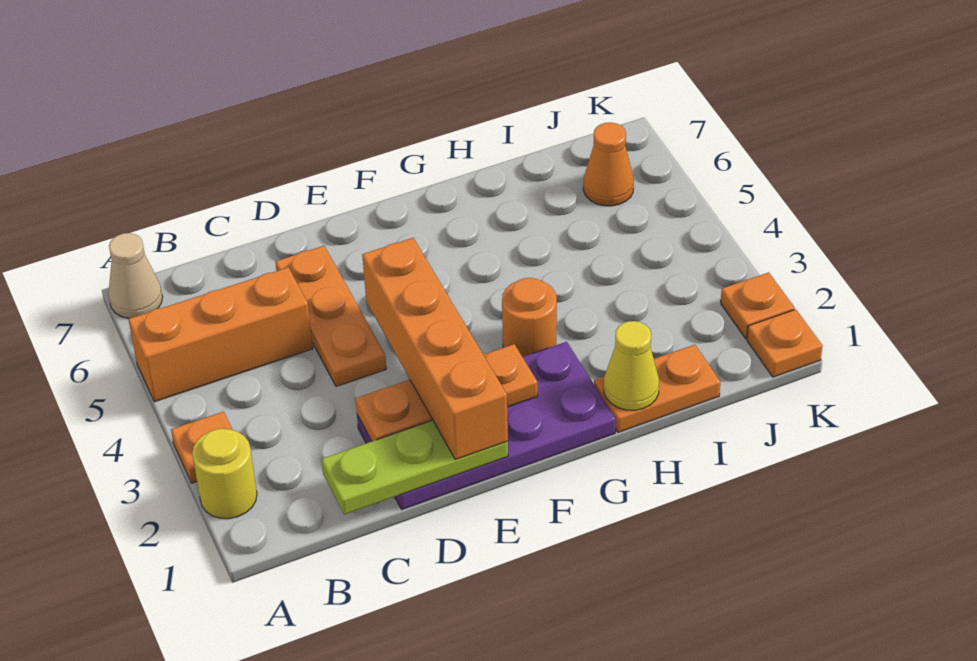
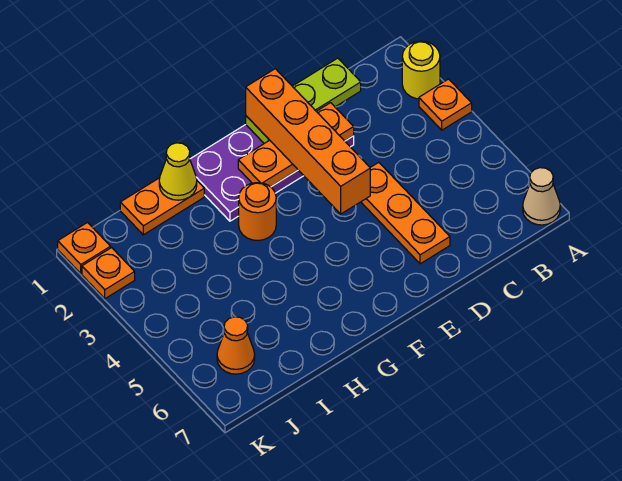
orange brick A5:C5 level 1 -> none

